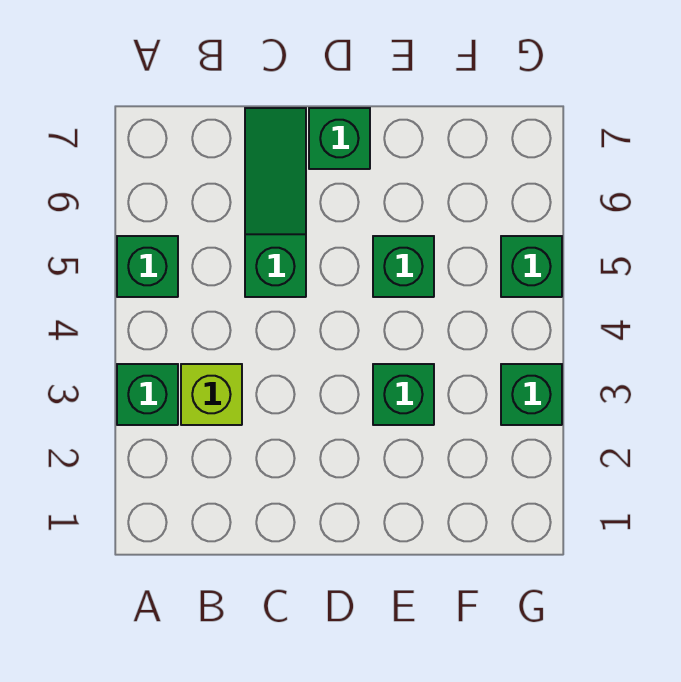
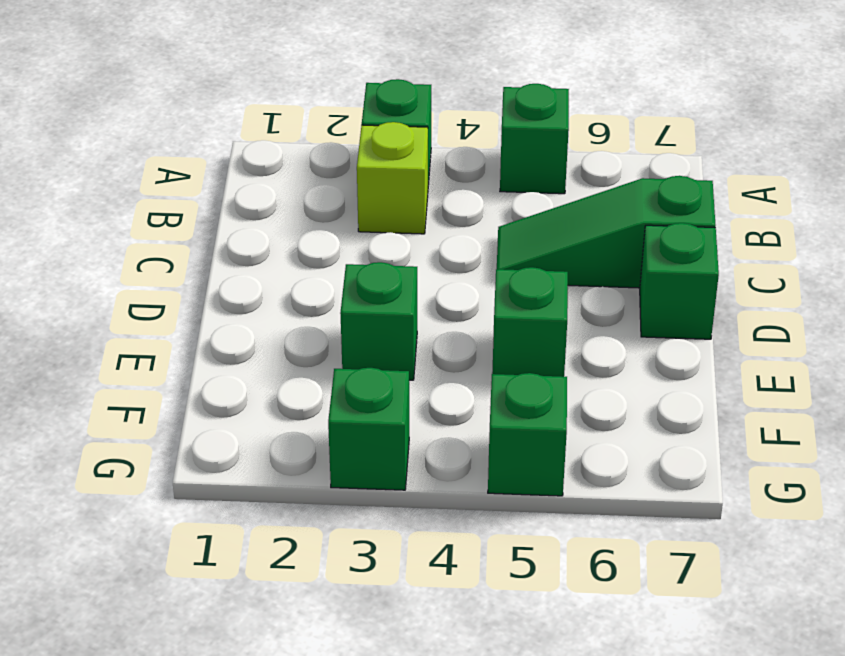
green slope C5:C7 level 1 top 5 -> green slope C5:C7 level 1 top 7

